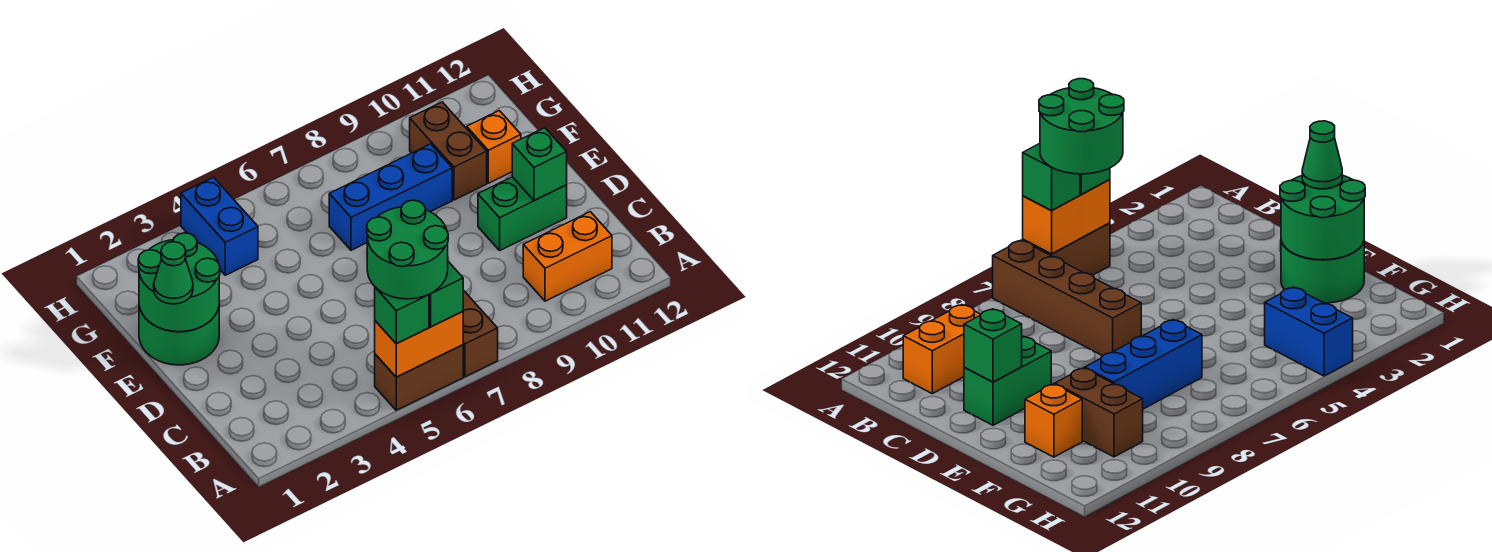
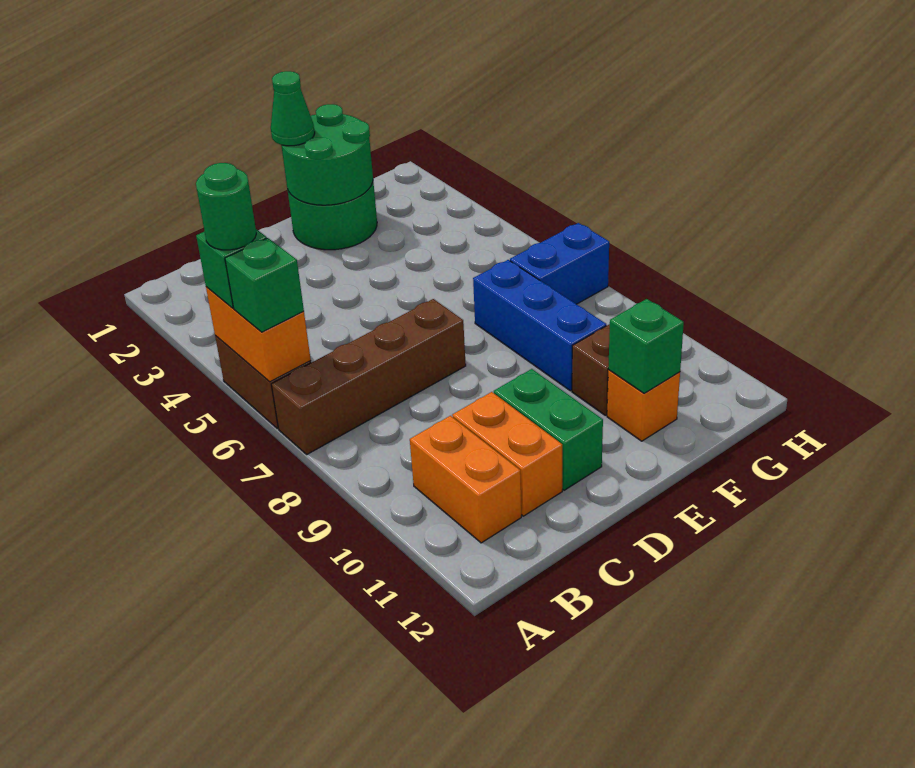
green round brick A5:B6 level 4 -> green round brick A5 level 4
none -> orange brick C10:C11 level 1
green brick D11 level 2 -> green brick F11 level 2
blue brick G4:H4 level 1 -> blue brick G7:H7 level 1

